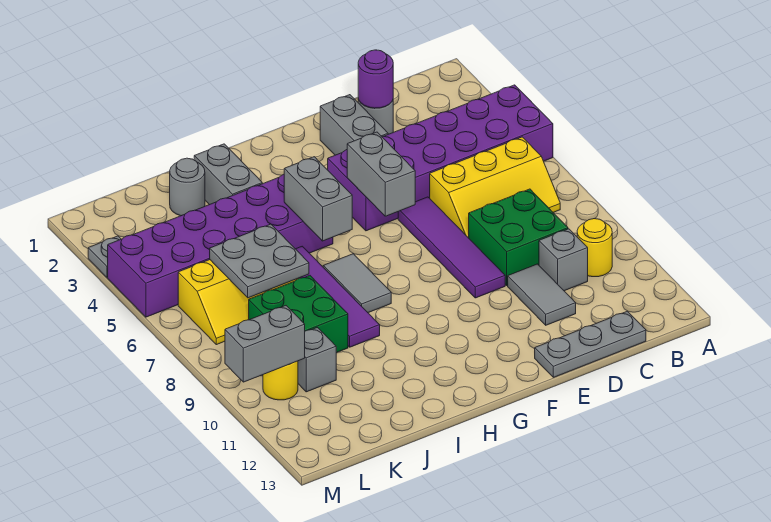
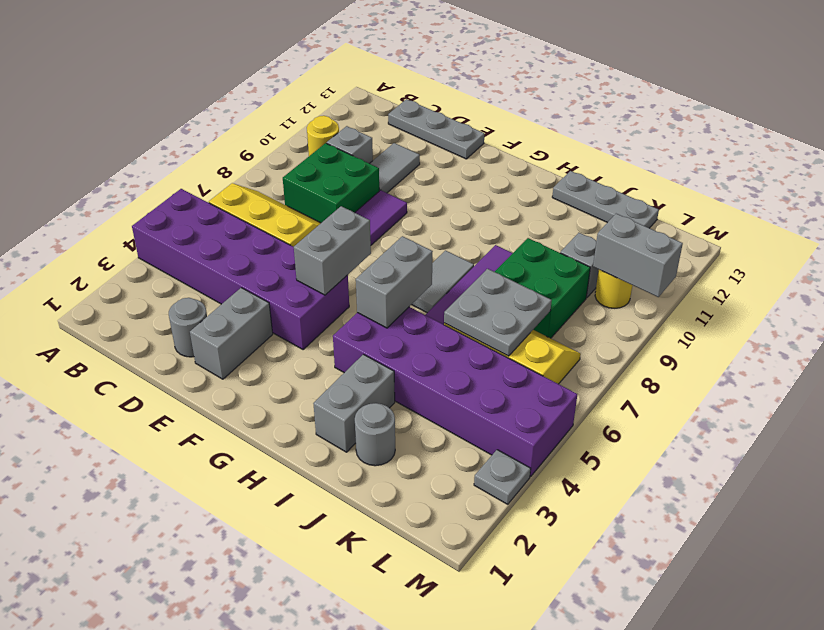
purple round brick D2 level 2 -> none
none -> grey plate I13:K13 level 1

